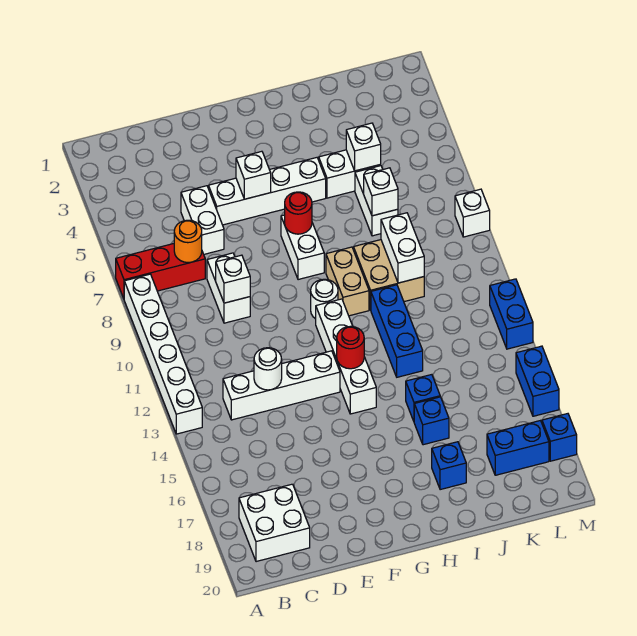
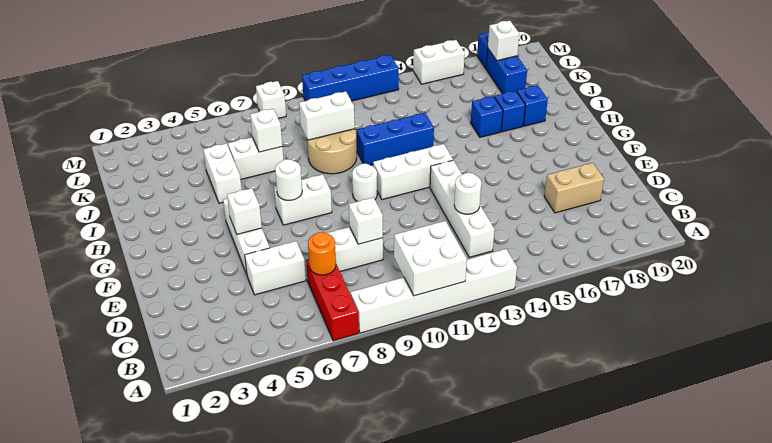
white brick B18:C19 level 1 -> white brick A10:B11 level 2
white brick E5:H5 level 1 -> white brick E5:G5 level 1
red round brick G7 level 2 -> white round brick G7 level 2
white brick G11:G14 level 1 -> white brick G11:G13 level 1
red round brick G13 level 2 -> none
tan brick H9:H10 level 1 -> tan brick D17:D18 level 1
tan brick I9:J10 level 1 -> tan round brick I9:J10 level 1
blue brick I15 level 1 -> blue brick I17 level 1
white brick J5 level 2 -> white brick L18 level 2
blue brick M12:M13 level 1 -> blue brick M10:M13 level 1
blue brick M15:M16 level 1 -> white brick M15:M16 level 1

